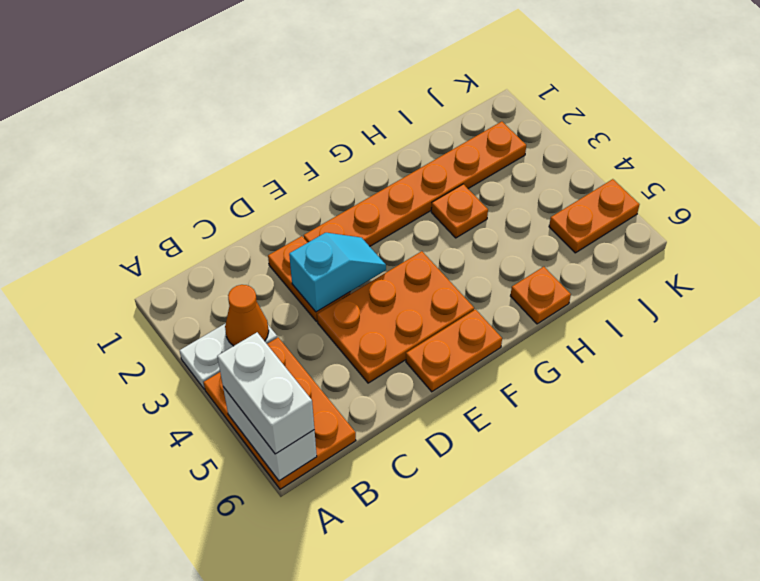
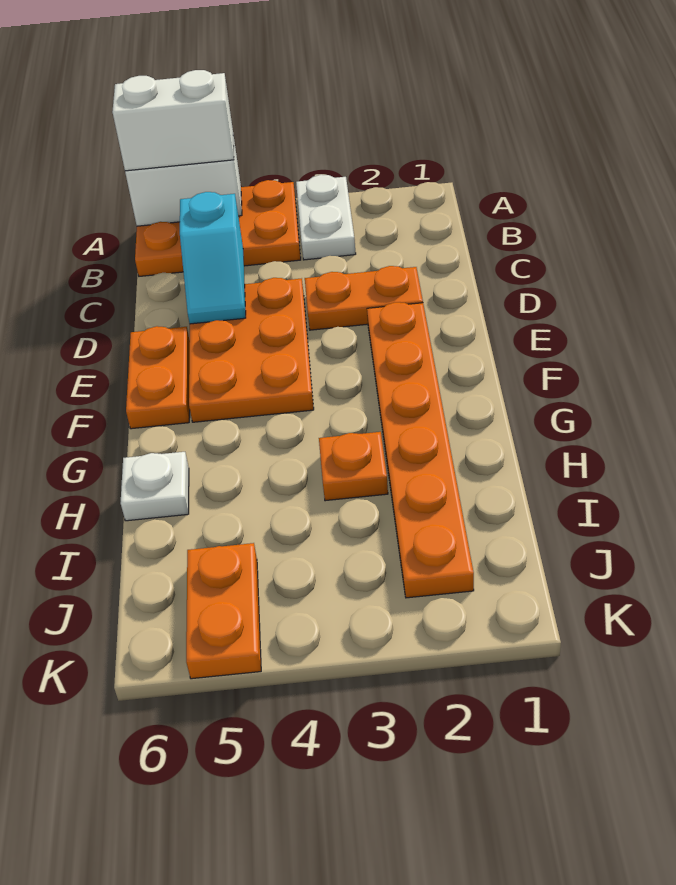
orange cone B3 level 2 -> none
cyan slope D3:E3 level 2 top D -> cyan slope C5:D5 level 2 top C
orange plate H6 level 1 -> white plate H6 level 1

